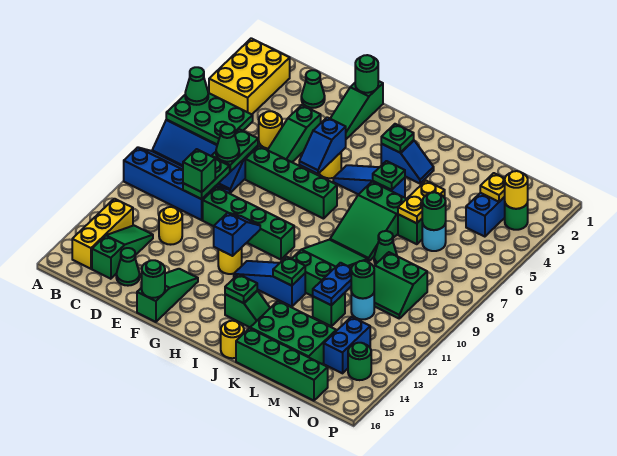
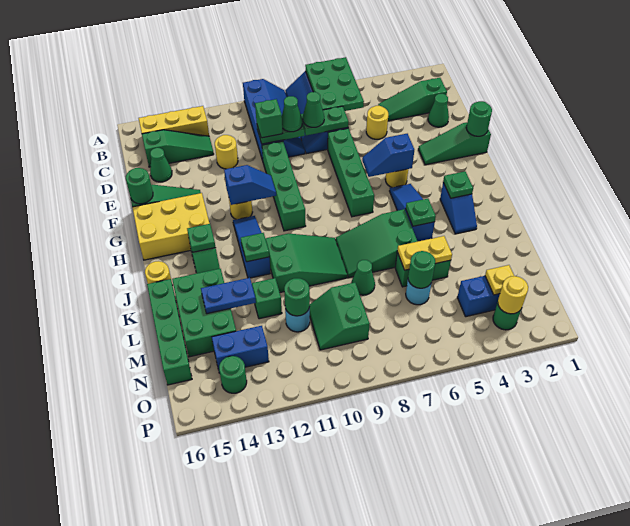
yellow brick A2:B4 level 1 -> yellow brick G14:H16 level 1
green cone A6 level 3 -> green cone D9 level 3
green slope E4:E6 level 1 top 4 -> green slope C2:C4 level 1 top 2
blue plate L11:L12 level 2 -> blue plate L13:L14 level 2

